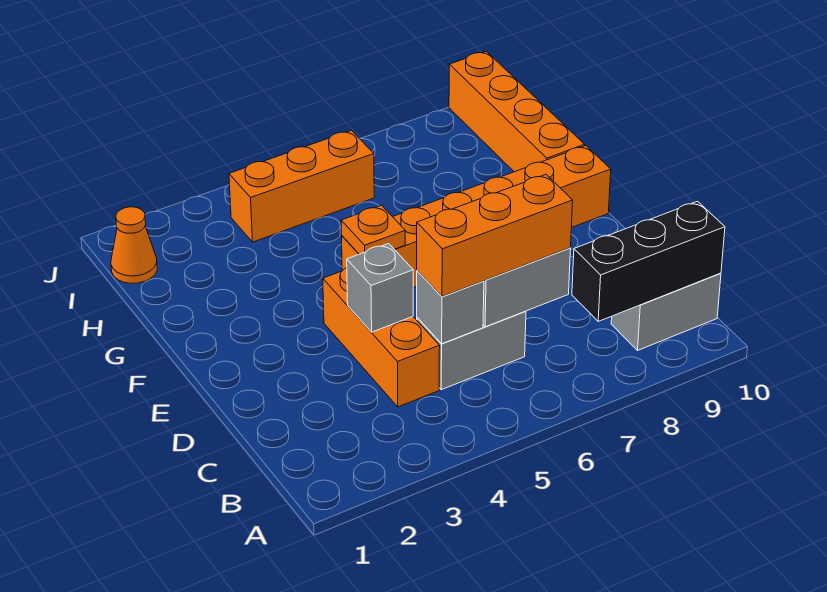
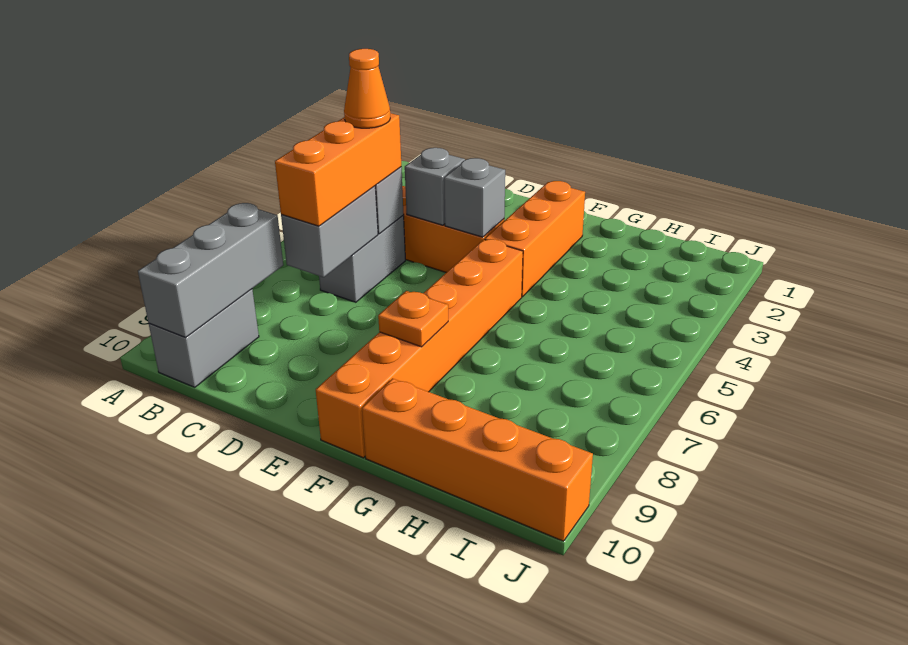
black brick B8:B10 level 2 -> grey brick B8:B10 level 2
none -> grey brick E4 level 2
orange plate F5 level 2 -> orange plate F8 level 2
orange cone I1 level 1 -> orange cone C5 level 4
orange brick I4:I6 level 1 -> orange brick F2:F4 level 1

